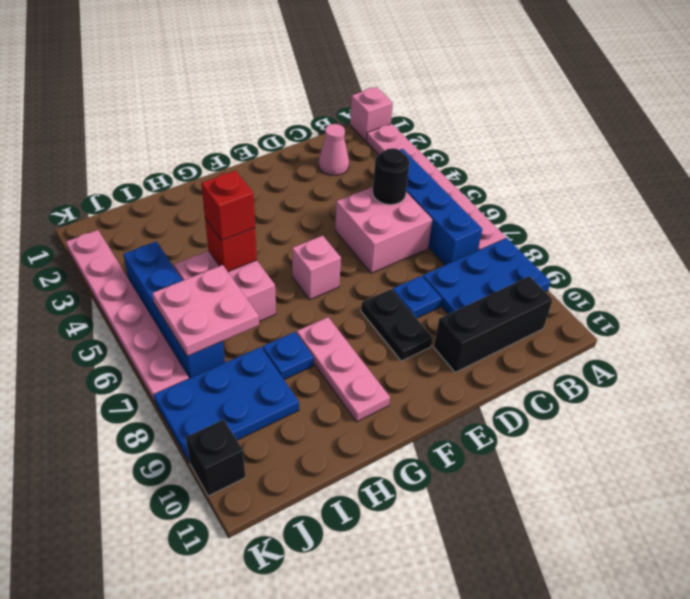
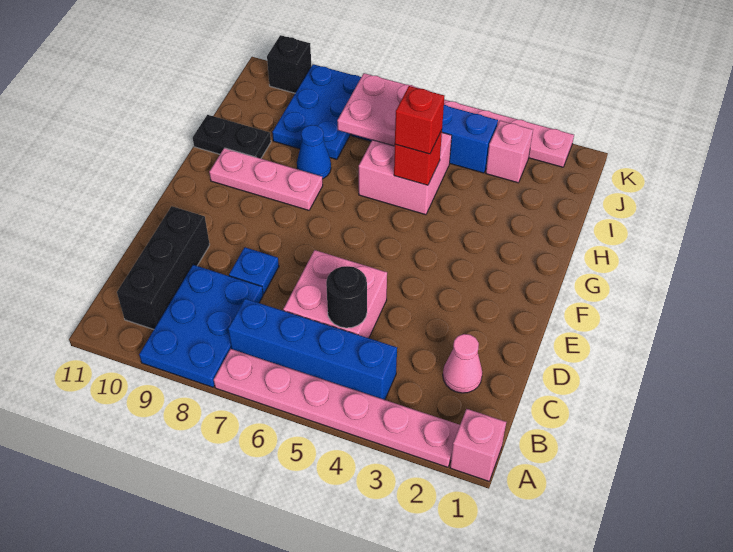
black plate E8:E9 level 1 -> black plate H10:H11 level 1
pink brick F6 level 1 -> pink brick J3 level 1
blue plate H8 level 1 -> blue cone H8 level 1

